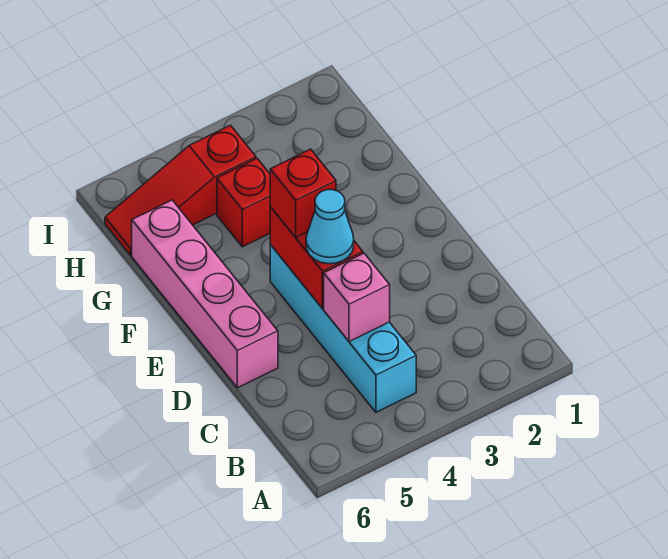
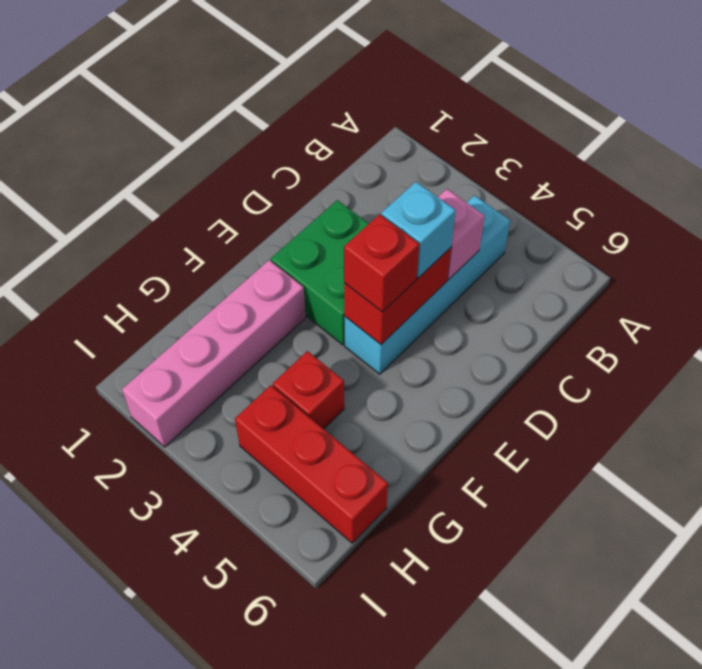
none -> green brick D2:E3 level 1
cyan cone D4 level 3 -> cyan brick D4 level 3
pink brick D6:G6 level 1 -> pink brick F2:I2 level 1
red slope H4:H6 level 1 top 4 -> red brick H4:H6 level 1

